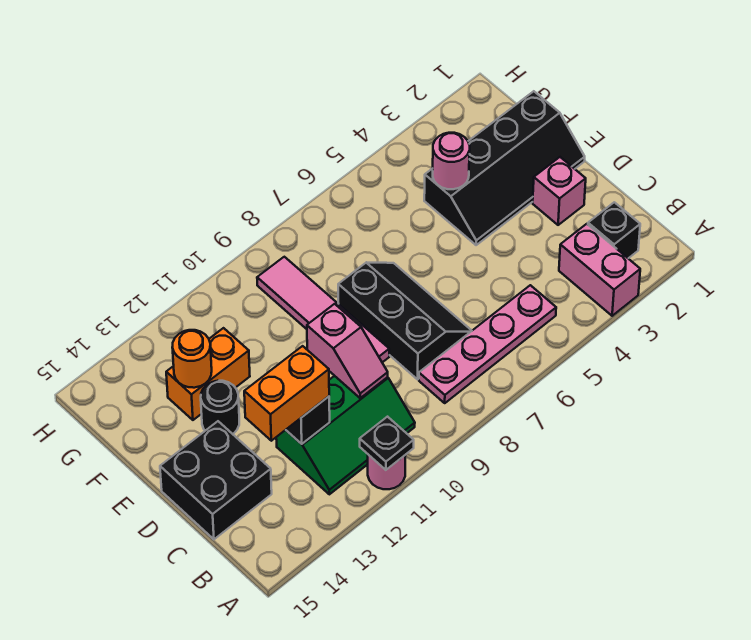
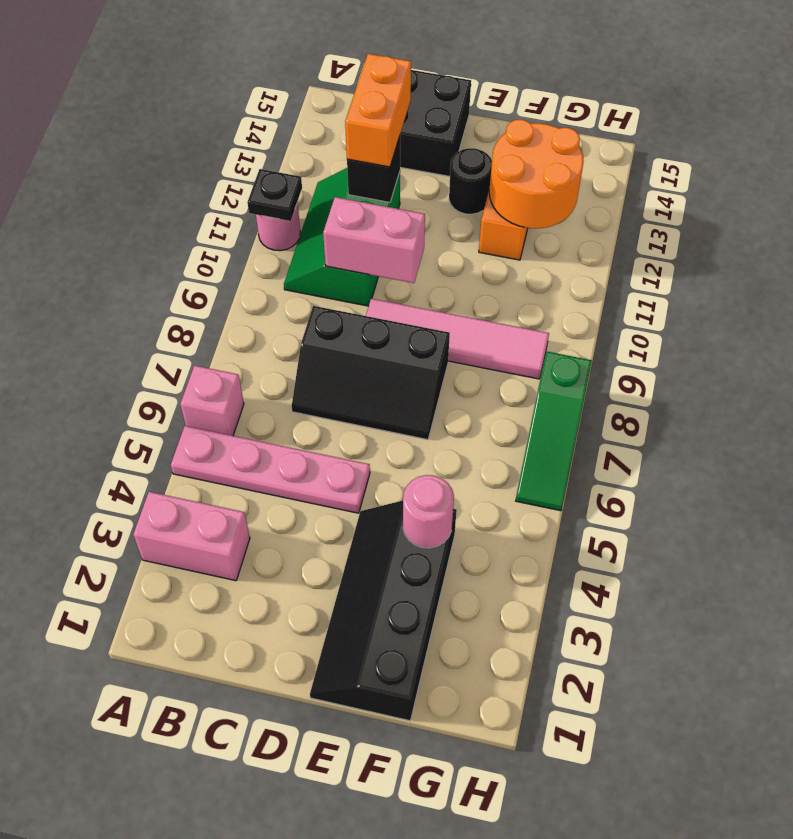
black brick B2 level 1 -> none
pink plate B5:B8 level 1 -> pink plate A5:D5 level 1
pink slope C10:D10 level 2 top D -> pink brick C10:D10 level 2
pink brick D2 level 1 -> pink brick A6 level 1
orange round brick F13 level 2 -> orange round brick F12:G13 level 2
none -> green slope H6:H8 level 1 top 8

